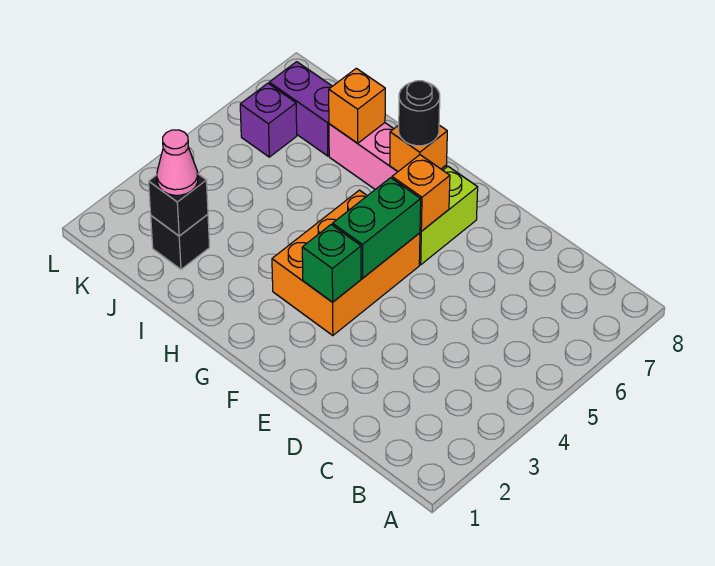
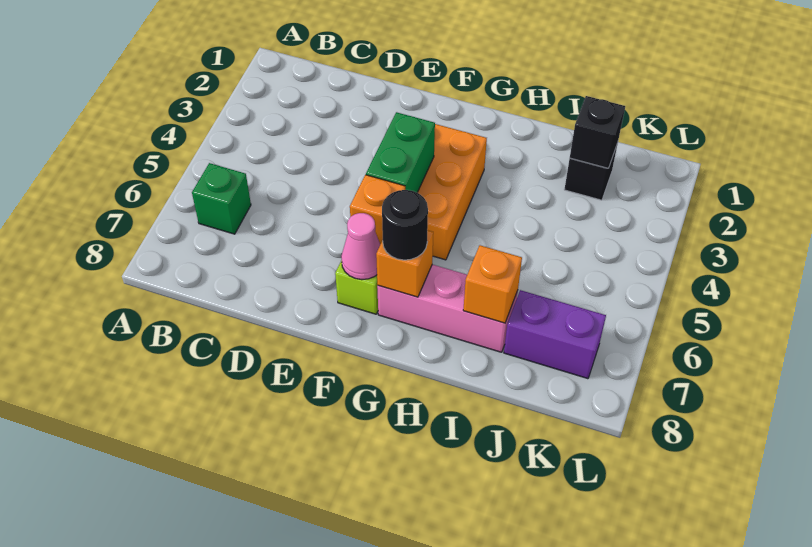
green brick F3 level 2 -> green brick B6 level 1
pink cone J2 level 3 -> pink cone F7 level 2
purple brick K6 level 1 -> none

